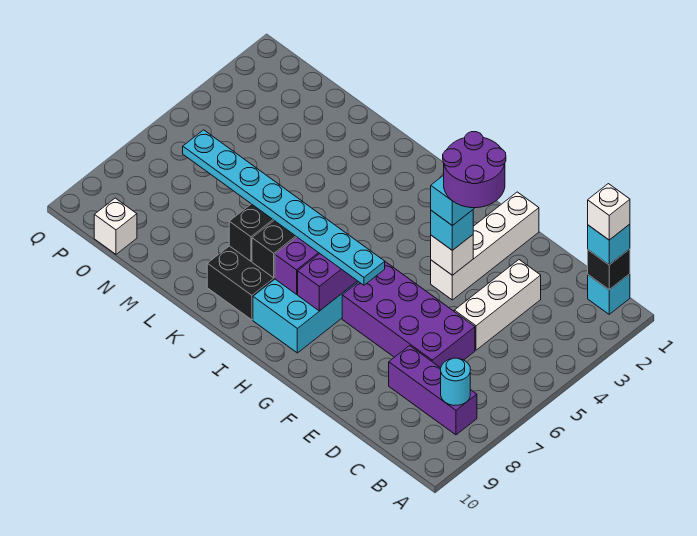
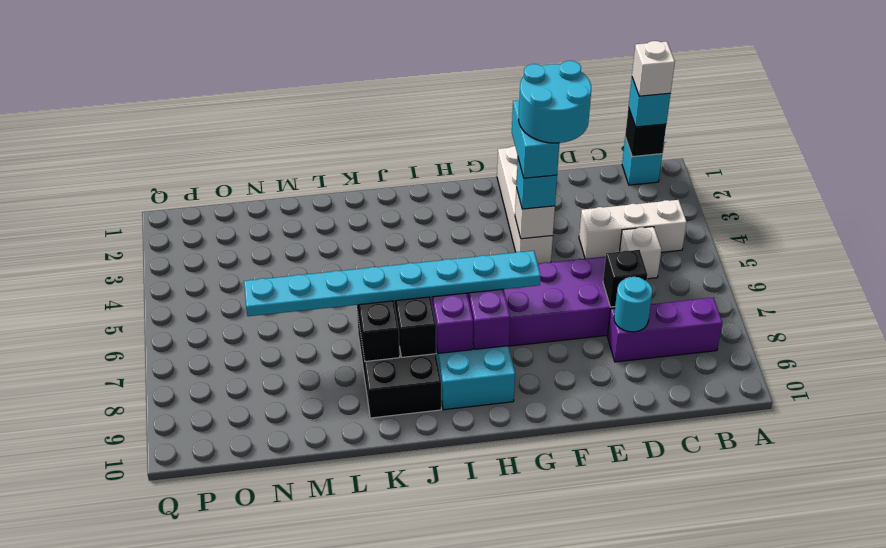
cyan round brick B8 level 2 -> cyan round brick D8 level 2
white brick D3:D5 level 1 -> white brick B4:D4 level 1
none -> black brick D7 level 2
purple round brick E3:F4 level 5 -> cyan round brick E3:F4 level 5
white brick O10 level 1 -> white brick C5 level 1

